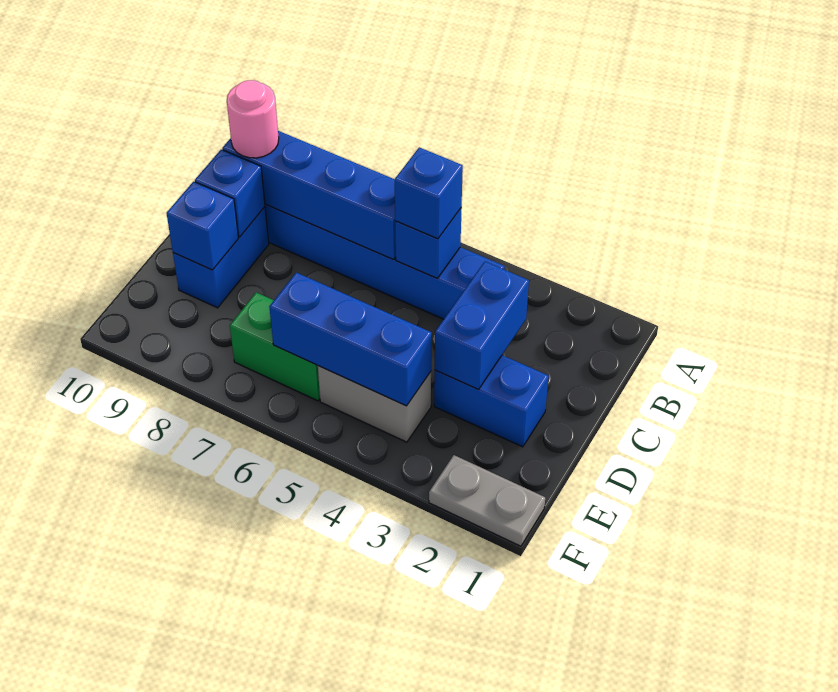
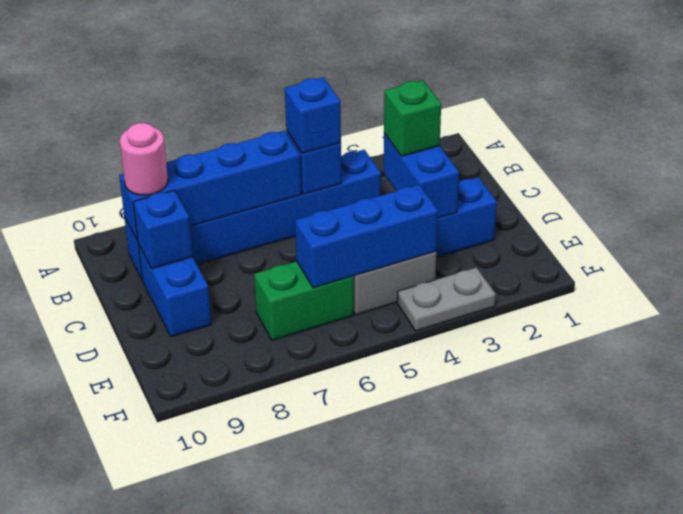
none -> green brick C3 level 3
blue brick D9 level 2 -> none
grey plate F1:F2 level 1 -> grey plate F3:F4 level 1

